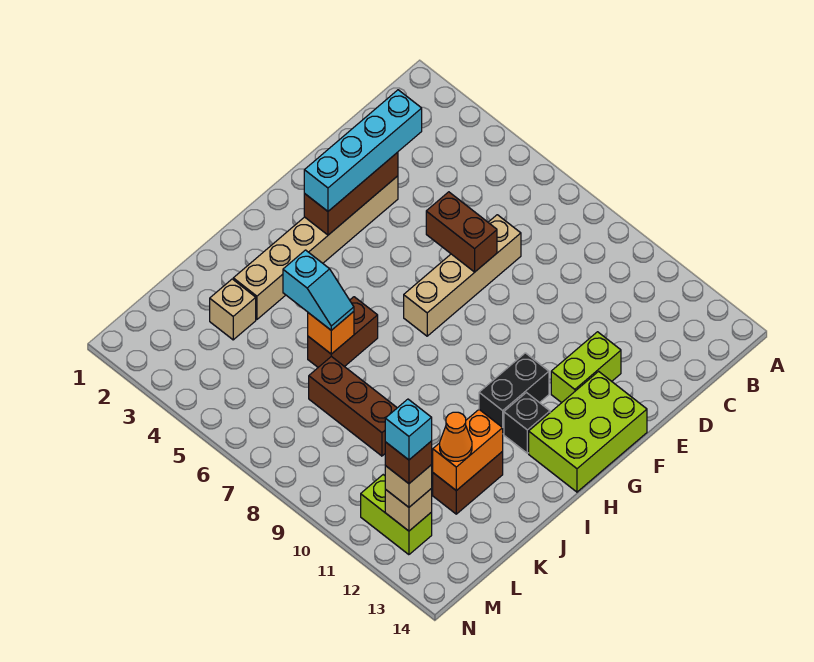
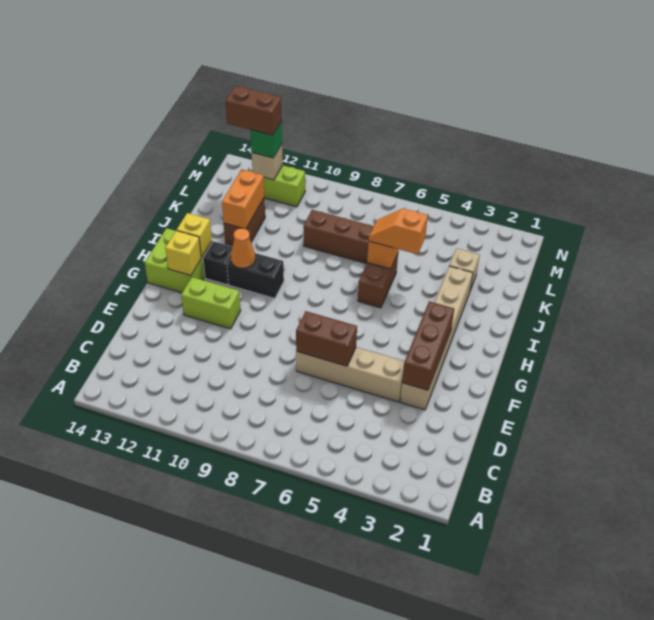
cyan brick D3:G3 level 3 -> none
tan brick D7:G7 level 1 -> tan brick E4:E7 level 1
lime brick E12:F12 level 1 -> lime brick F11:F12 level 1
lime brick F13:H14 level 1 -> lime brick G13:H14 level 1
black brick G11:H11 level 1 -> black brick H10:H11 level 1
none -> yellow brick G13 level 2
none -> yellow brick H13 level 2
cyan slope J5:J6 level 3 top 5 -> orange slope J5:J6 level 3 top 5
orange cone K12 level 3 -> orange cone H11 level 2
tan brick M12 level 3 -> green brick M12 level 3
brown brick M12 level 4 -> brown brick M12:M13 level 4
cyan brick M12 level 5 -> none

